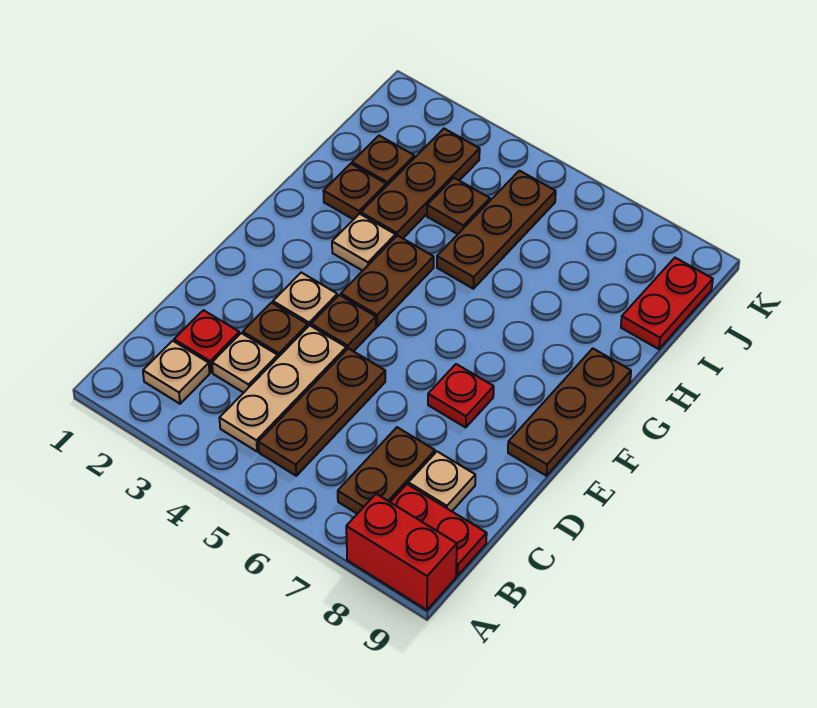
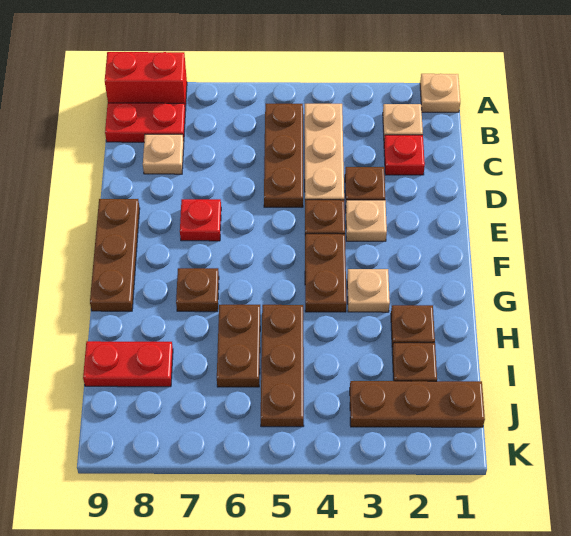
brown plate B7:C7 level 1 -> brown plate H6:I6 level 1
tan plate C3 level 1 -> tan plate A1 level 1
brown plate H3:J3 level 1 -> brown plate J1:J3 level 1
brown plate I4 level 1 -> brown plate G7 level 1
red plate I9:J9 level 1 -> red plate I8:I9 level 1

